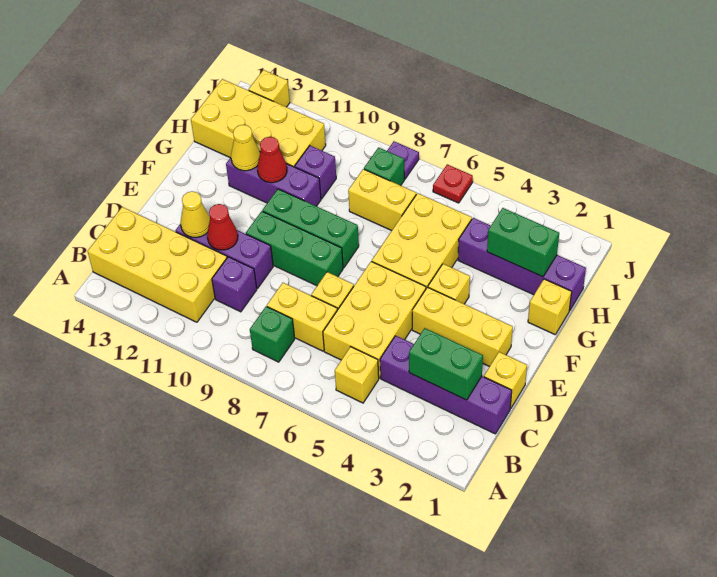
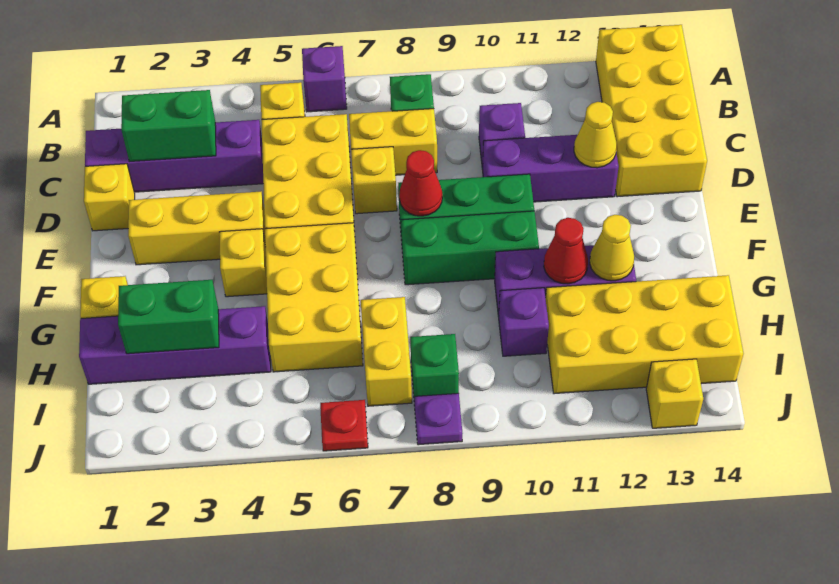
none -> purple brick A6 level 1
yellow brick B11:C14 level 1 -> yellow brick A13:D14 level 1
red cone D11 level 2 -> red cone E8 level 2
yellow brick H7:H8 level 1 -> yellow brick H7:I7 level 1

